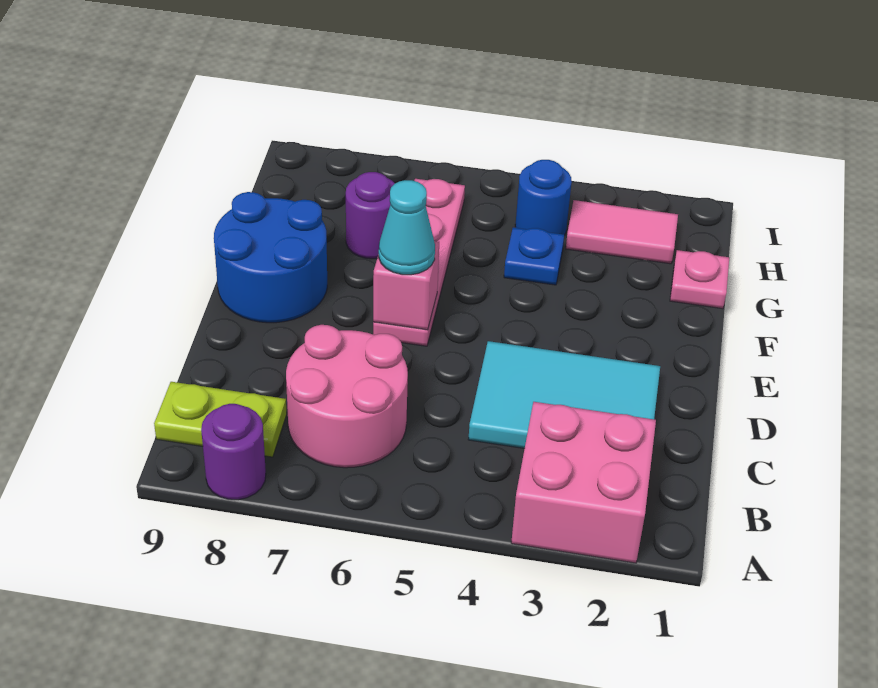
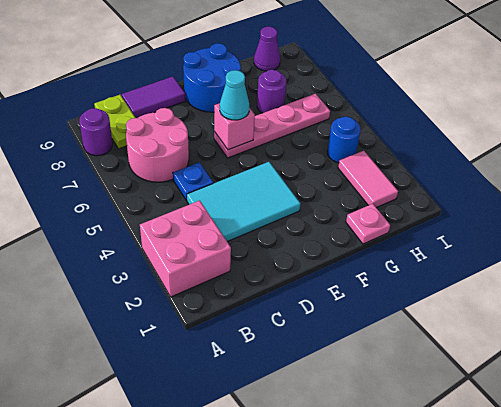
cyan tile C2:D4 level 1 -> cyan tile C3:E4 level 1
none -> purple tile C9:D9 level 1
blue plate G4 level 1 -> blue plate C5 level 1
none -> purple cone H9 level 1

